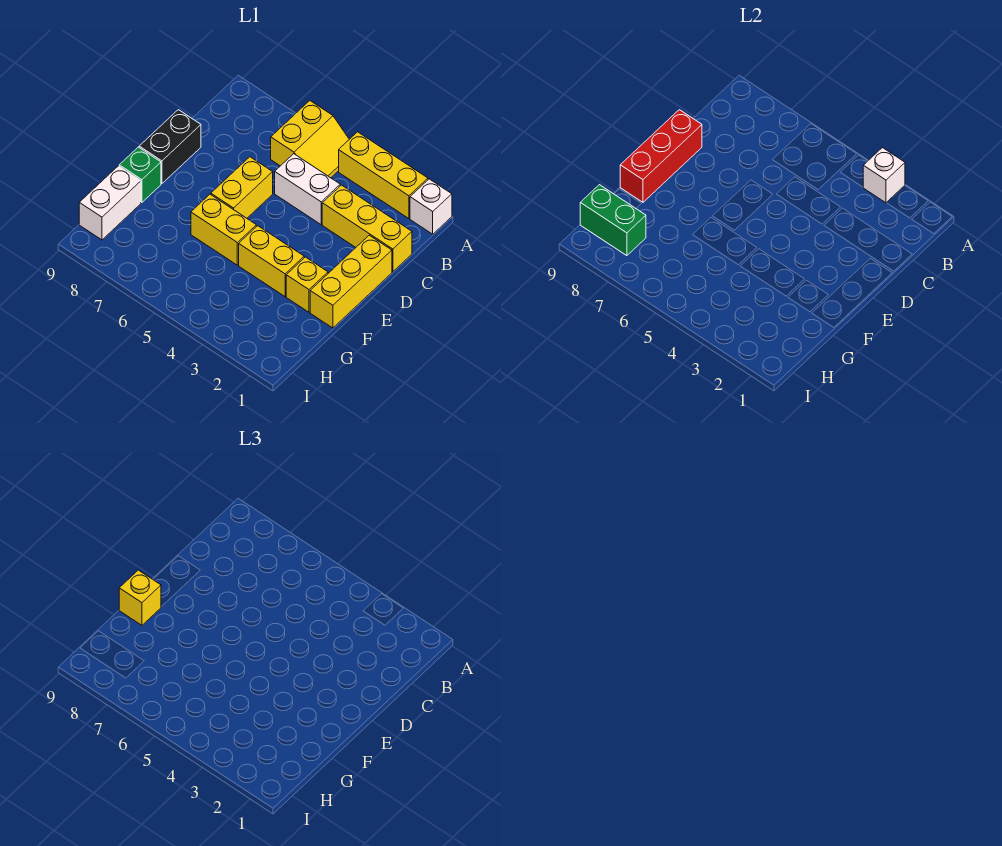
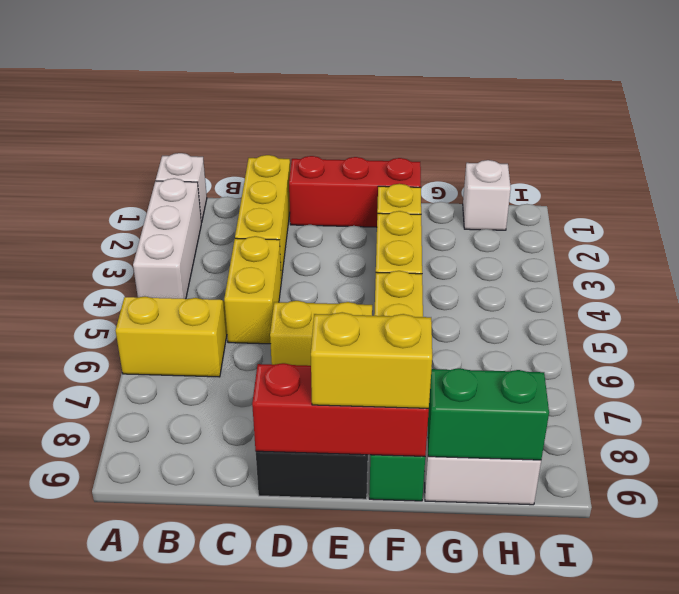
yellow brick A2:A4 level 1 -> white brick A2:A4 level 1
white brick A3 level 2 -> white brick H1 level 1
white brick C4:C5 level 1 -> yellow brick C4:C5 level 1
yellow brick D1:F1 level 1 -> red brick D1:F1 level 1
yellow brick F9 level 3 -> yellow brick E9:F9 level 3
green brick H8:H9 level 2 -> green brick G9:H9 level 2

